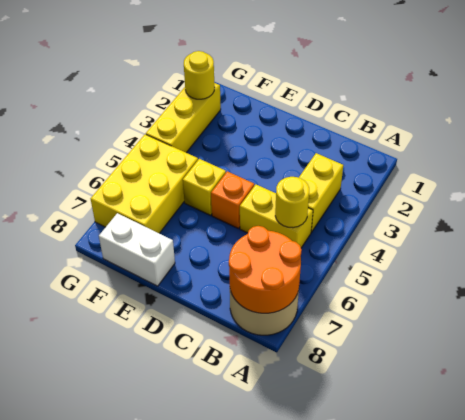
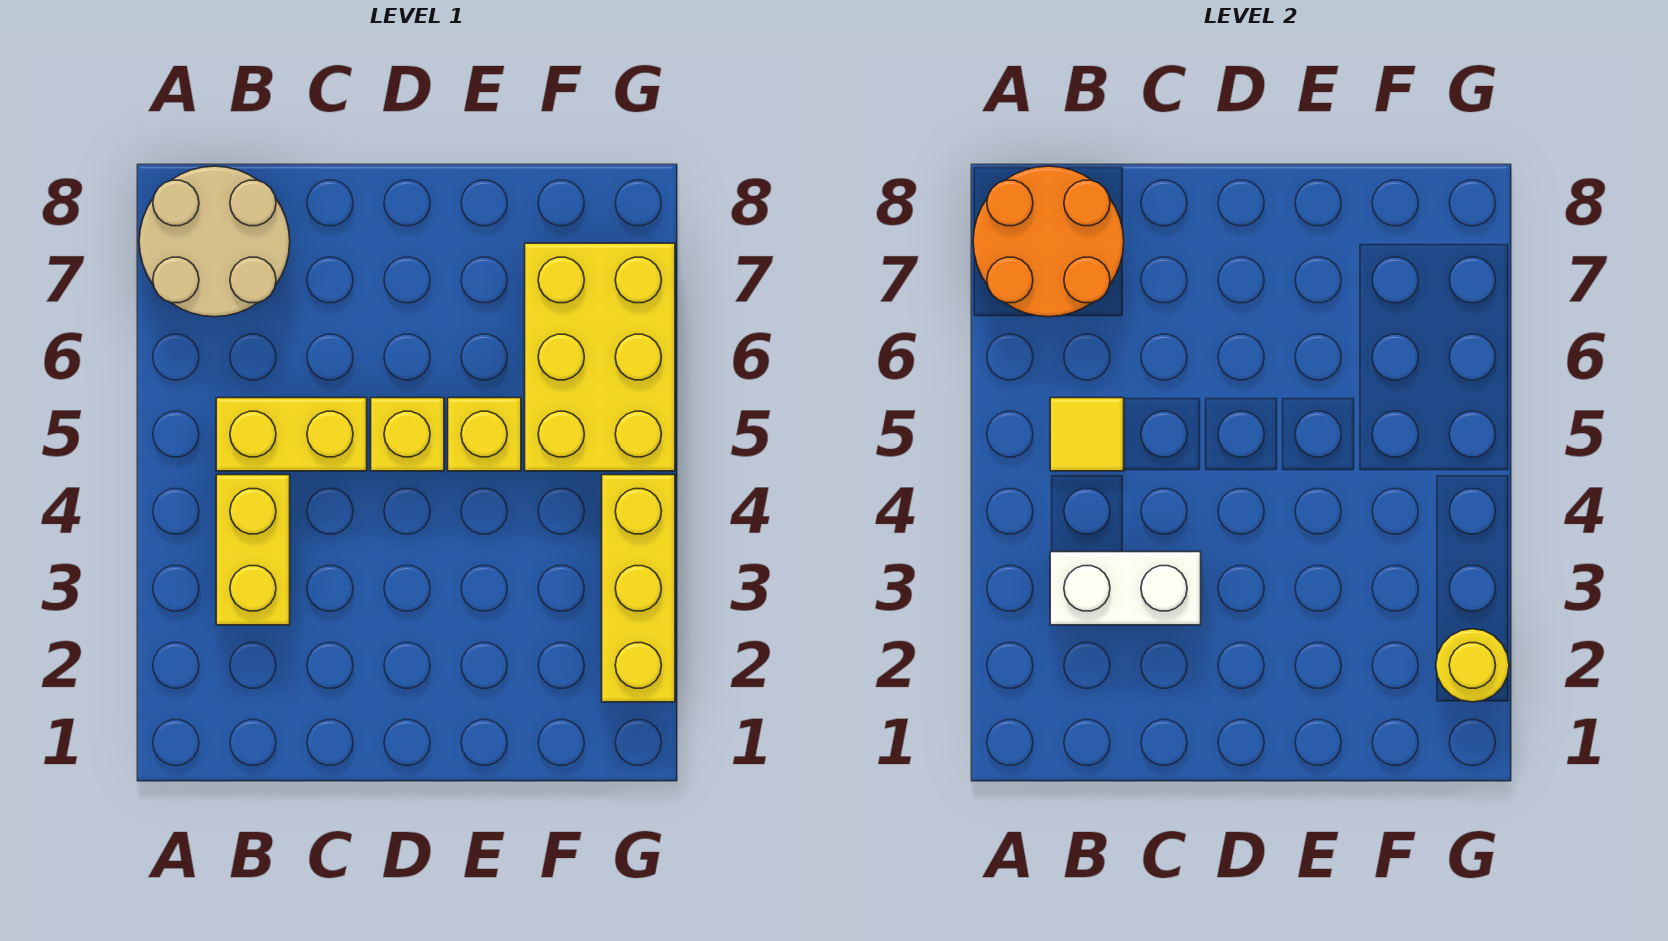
yellow round brick B5 level 2 -> yellow tile B5 level 2
orange brick D5 level 1 -> yellow brick D5 level 1
white brick E8:F8 level 1 -> white brick B3:C3 level 2

